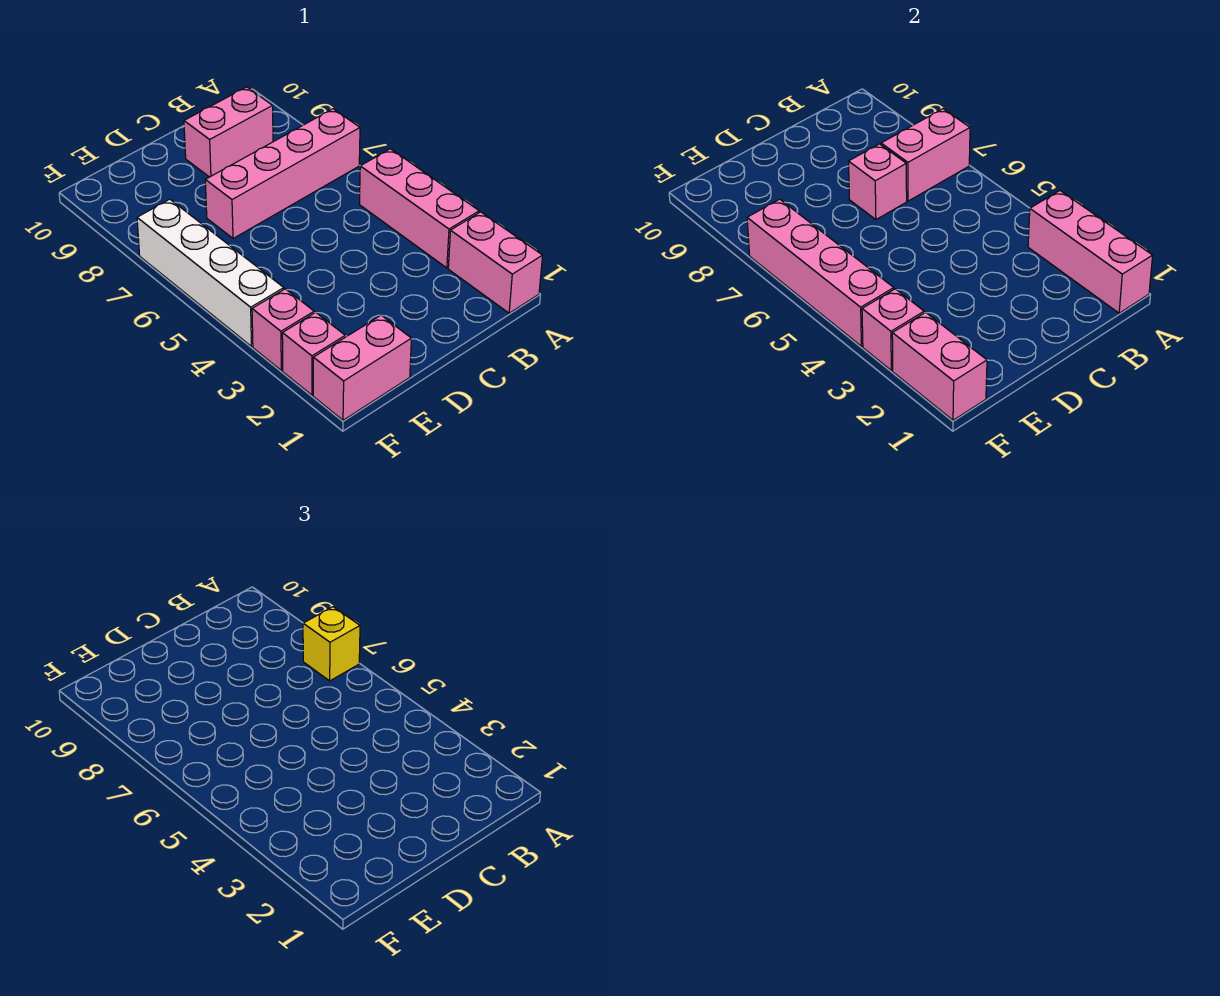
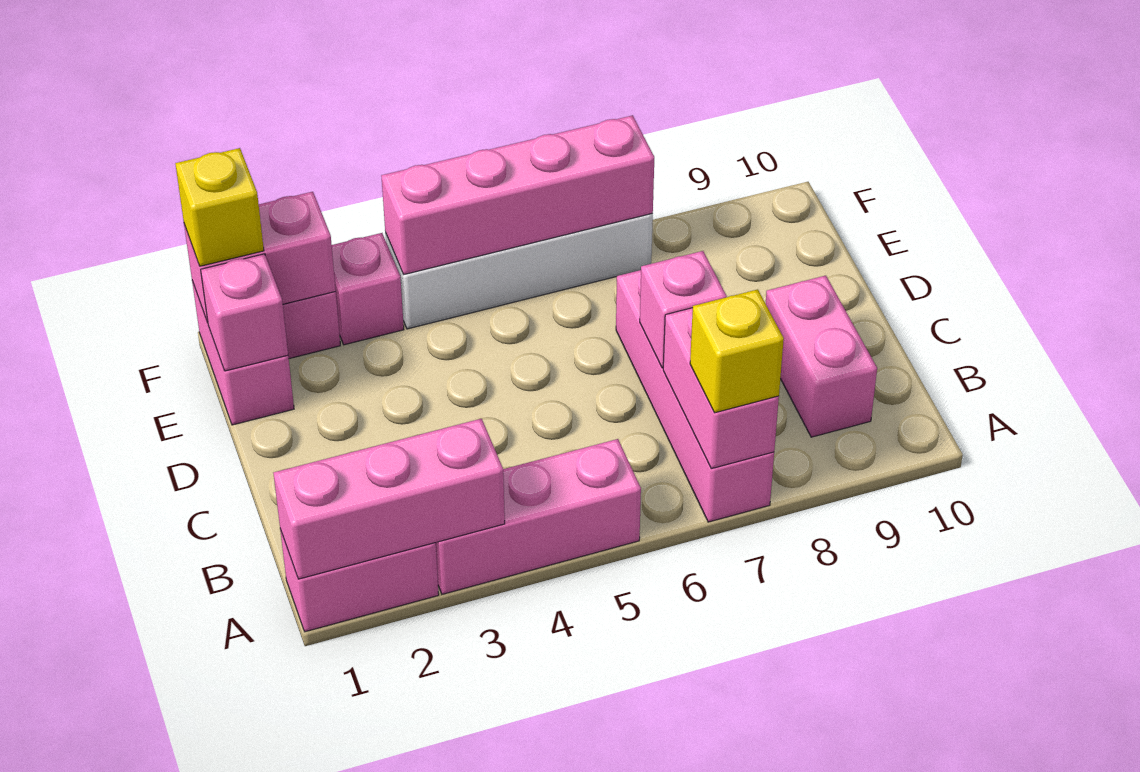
none -> yellow brick F1 level 3
pink brick F3 level 2 -> pink brick E1 level 2

